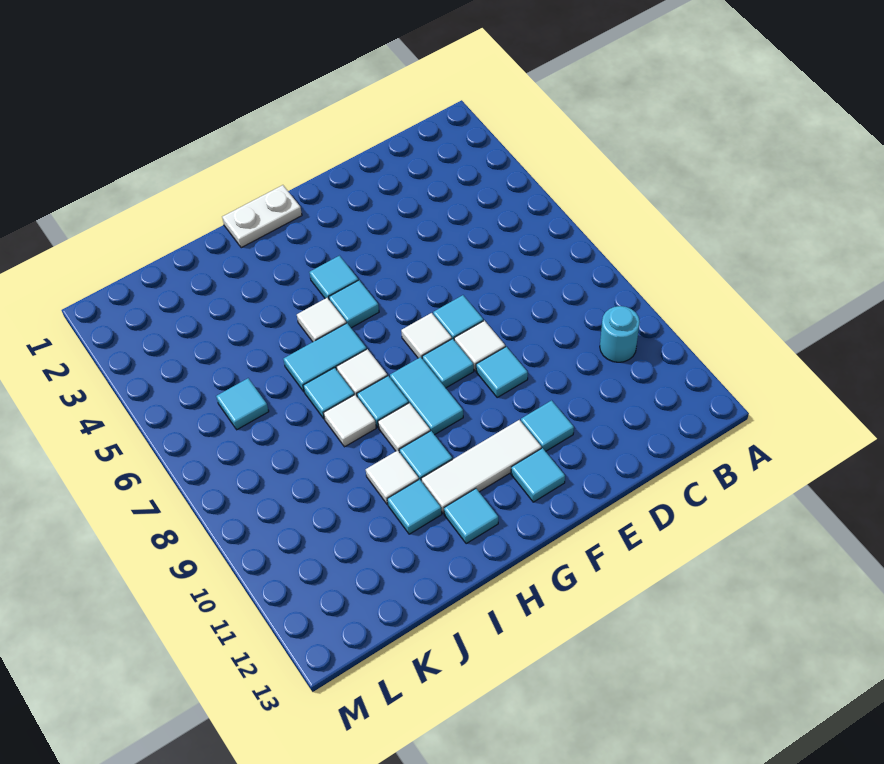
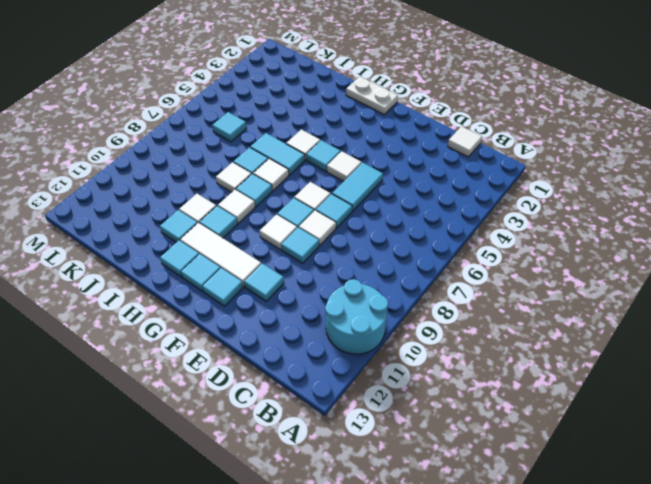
cyan round brick B10 level 1 -> cyan round brick A10:B11 level 1
none -> white tile C1 level 1
none -> white tile F5 level 1
none -> white tile F9 level 1
cyan tile G4 level 1 -> cyan tile G12 level 1
cyan tile G8:G9 level 1 -> cyan tile E5:E6 level 1

